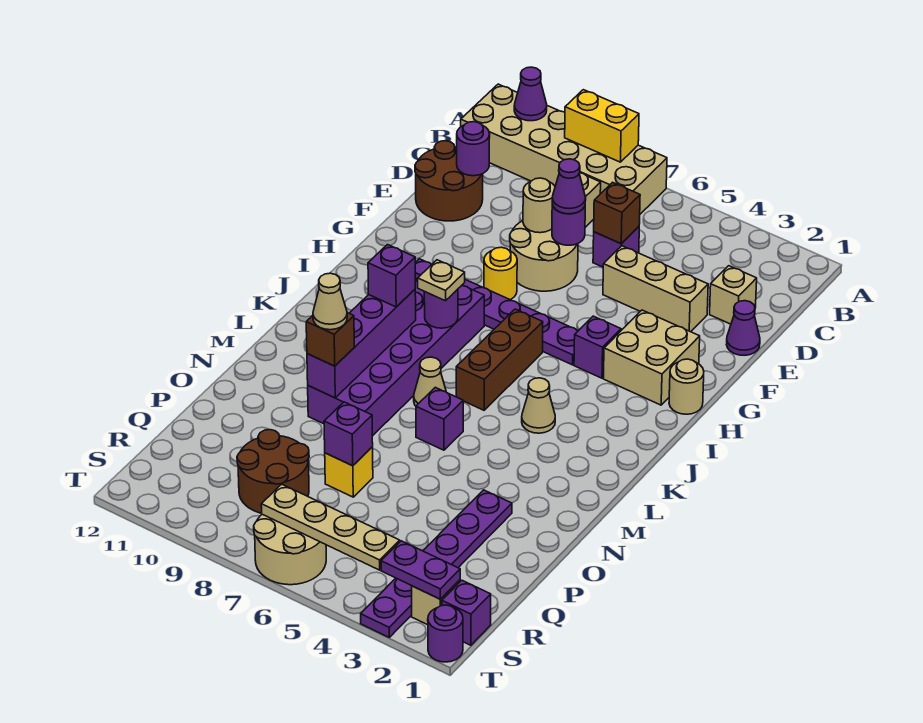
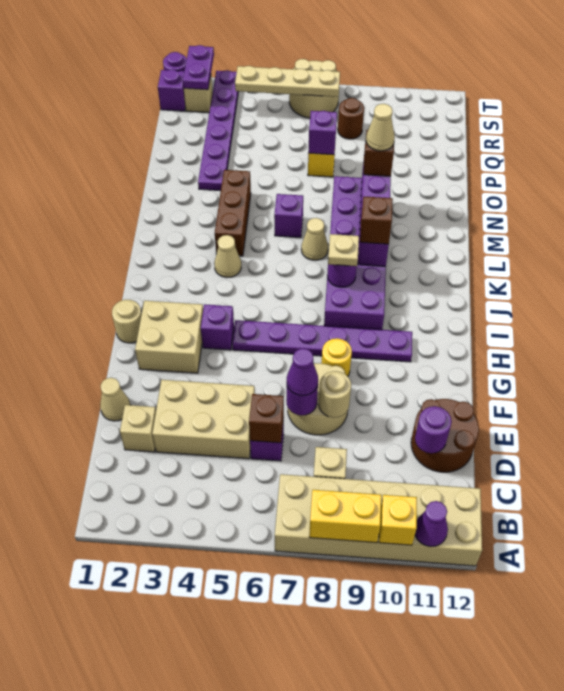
none -> yellow brick A10 level 2
purple cone E1 level 1 -> tan cone E1 level 1
tan brick E3:E5 level 1 -> tan brick D3:E5 level 1
brown brick I6:K6 level 1 -> brown brick L4:N4 level 1
purple brick K9 level 3 -> brown brick K9 level 3
brown round brick Q8:R9 level 1 -> brown round brick R8 level 1
purple plate S2:S3 level 2 -> purple plate S2:T2 level 2

